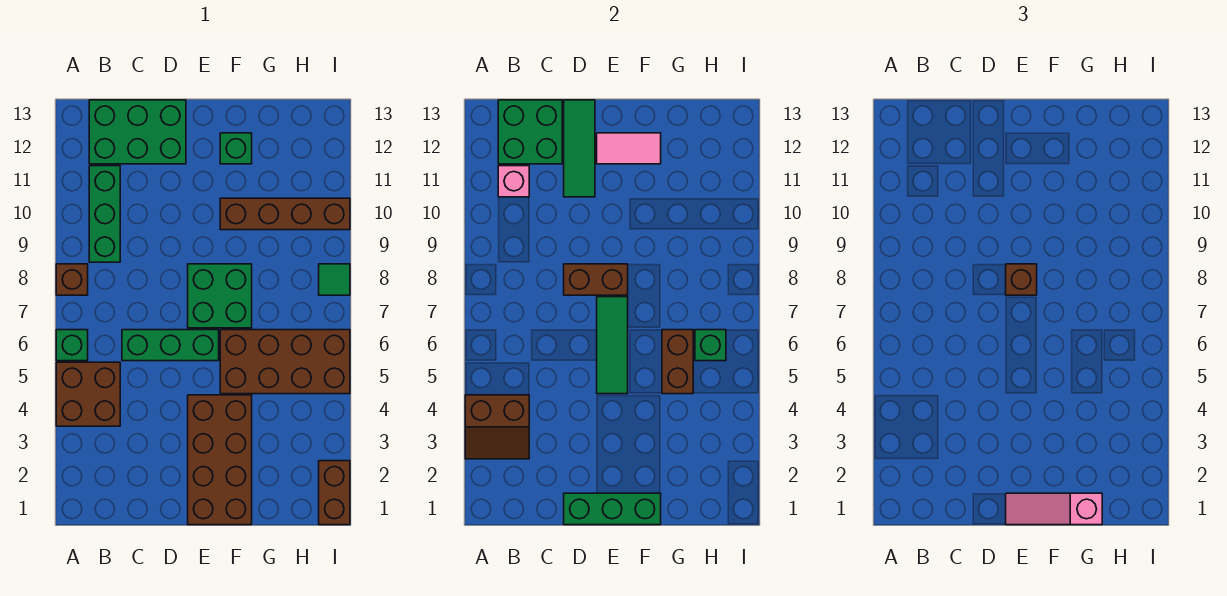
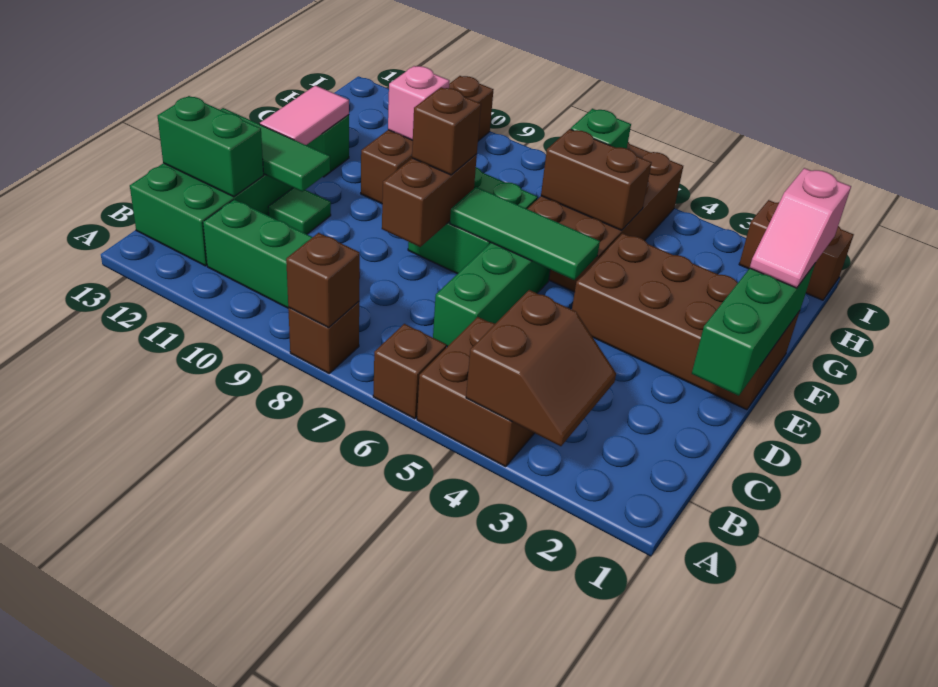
green brick A6 level 1 -> brown brick A6 level 1
none -> brown brick A8 level 2
pink brick B11 level 2 -> pink brick G10 level 2
green brick B12:C13 level 2 -> green brick C12:C13 level 2
pink slope E1:G1 level 3 top G -> pink slope F1:G1 level 3 top G
green tile I8 level 1 -> green tile D11 level 1

